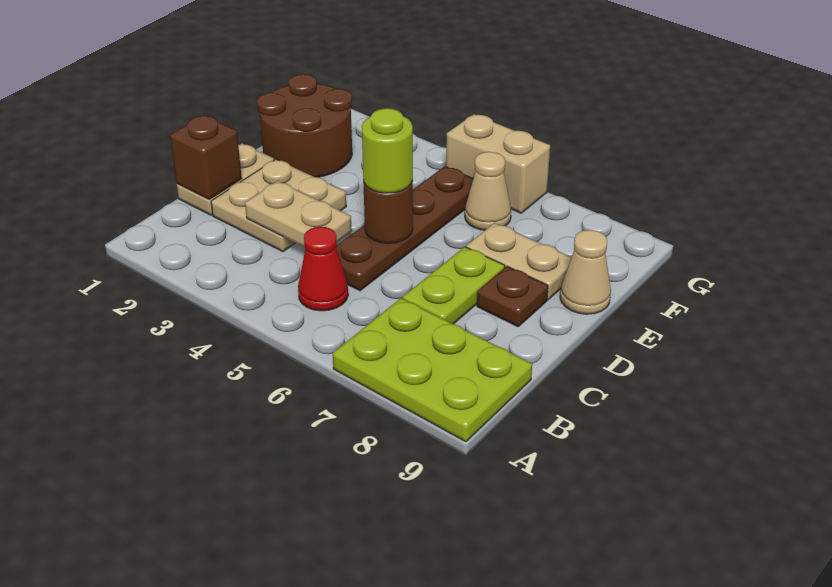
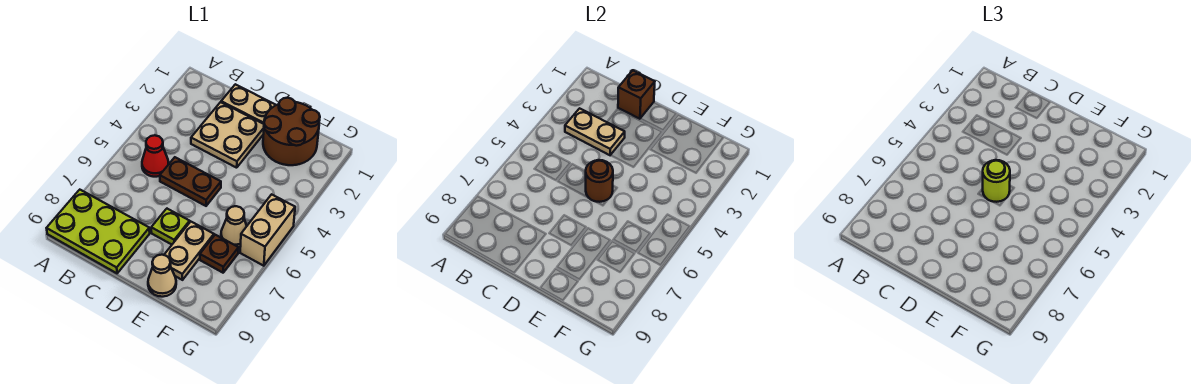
lime plate A7:B9 level 1 -> lime plate A8:C9 level 1
tan plate C3:C4 level 2 -> tan plate B3:C3 level 2
brown plate C5:F5 level 1 -> brown plate C5:D5 level 1
lime plate C7:D7 level 1 -> lime plate D7 level 1
brown plate D8 level 1 -> brown plate F7 level 1

